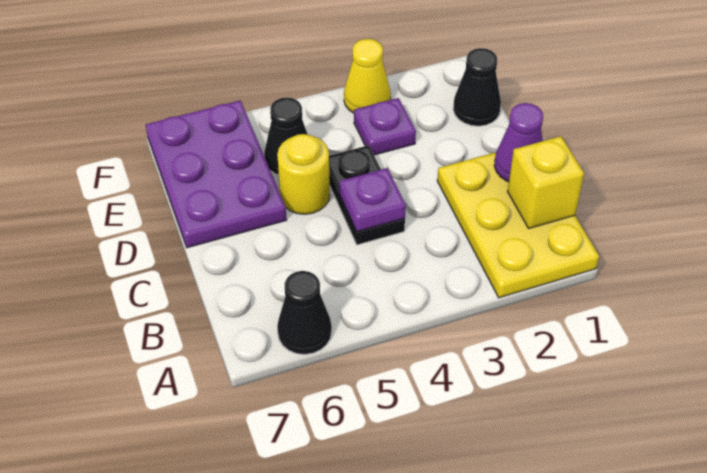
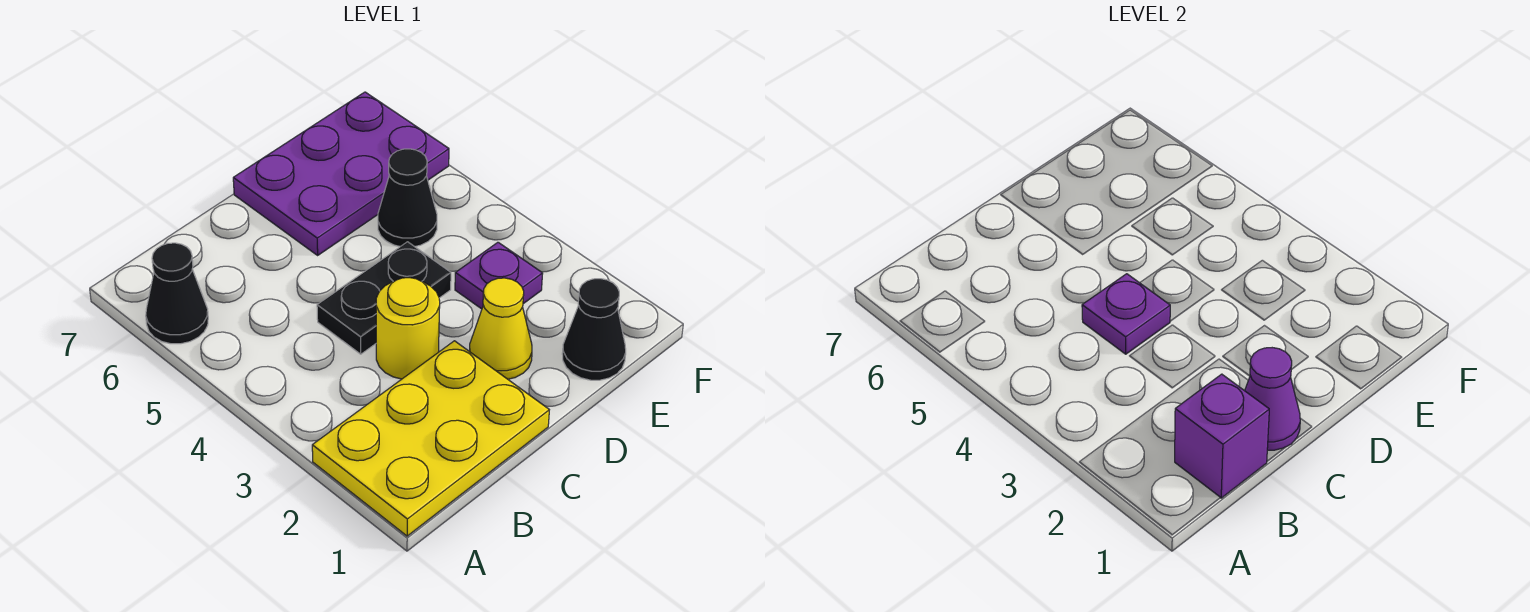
yellow brick B1 level 2 -> purple brick B1 level 2
yellow round brick D5 level 1 -> yellow round brick C3 level 1
yellow cone F3 level 1 -> yellow cone D2 level 1

